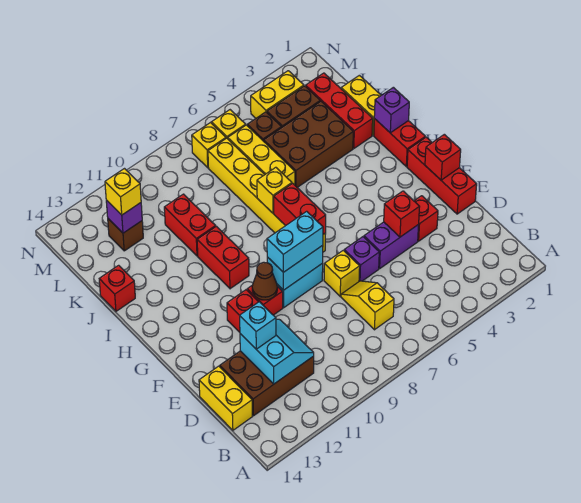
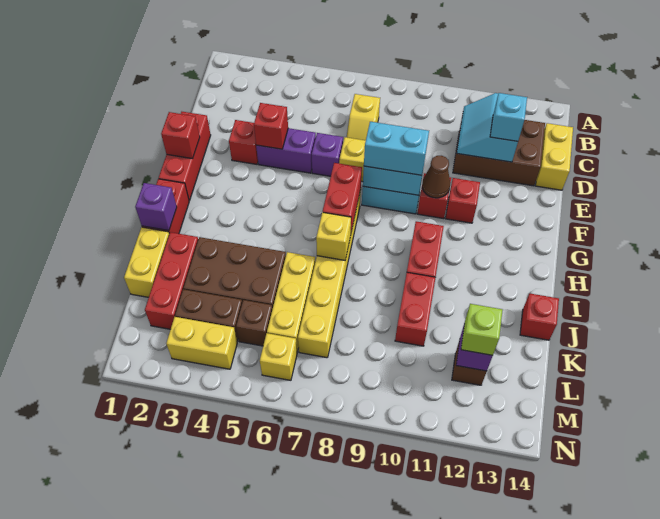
yellow brick L12 level 3 -> lime brick L12 level 3
yellow brick M7 level 1 -> none

